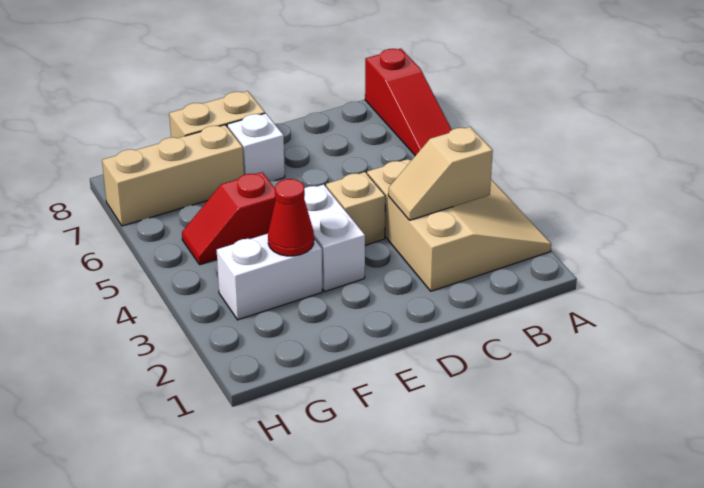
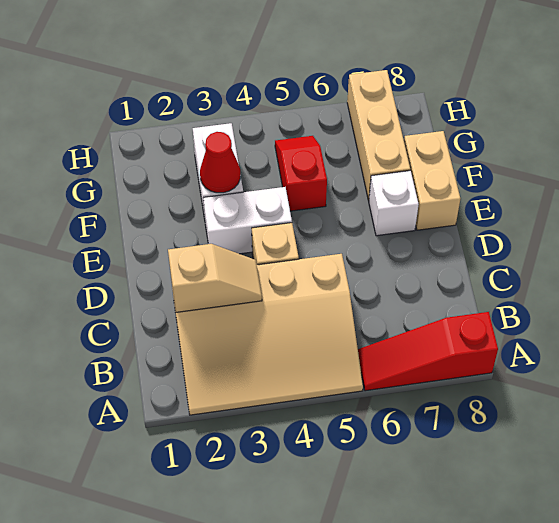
tan slope A2:C4 level 1 top C -> tan slope A2:C5 level 1 top C
tan slope B3:C3 level 2 top B -> tan slope C2:C3 level 2 top 2

